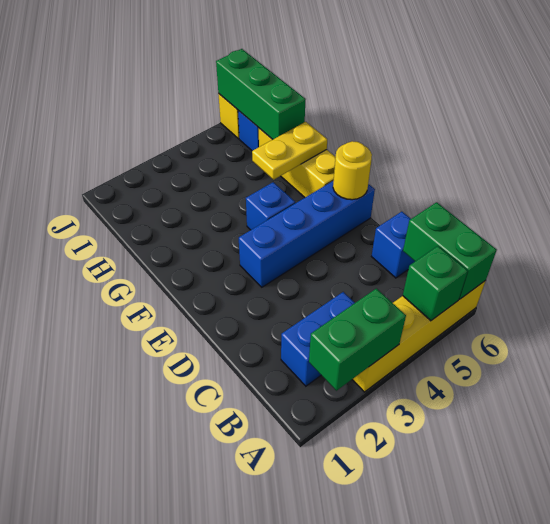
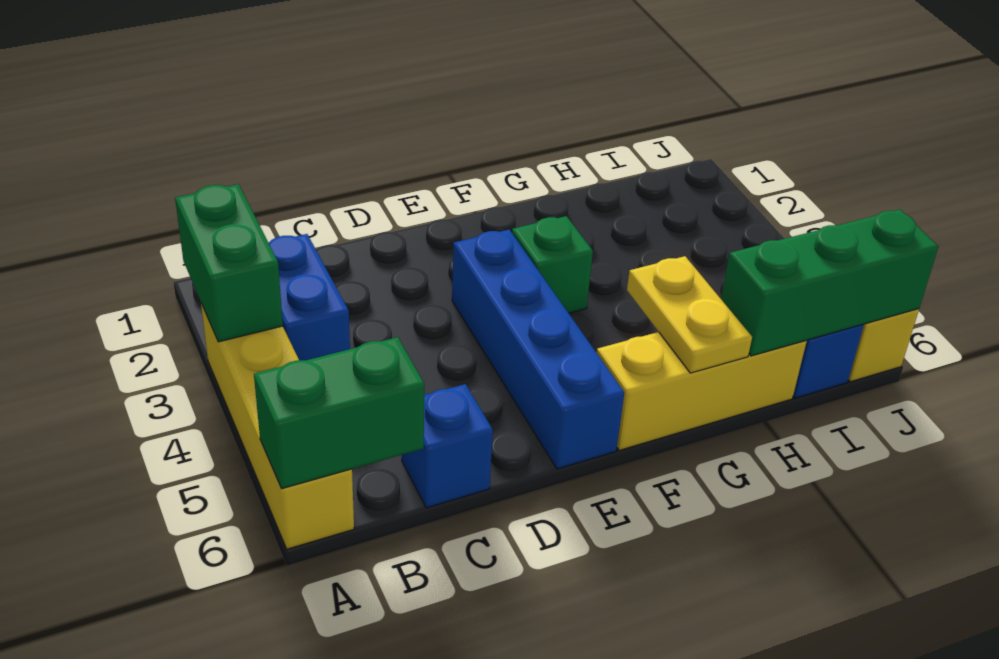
green brick A5 level 2 -> green brick F3 level 1
yellow round brick E6 level 2 -> none
blue brick F4 level 1 -> none

